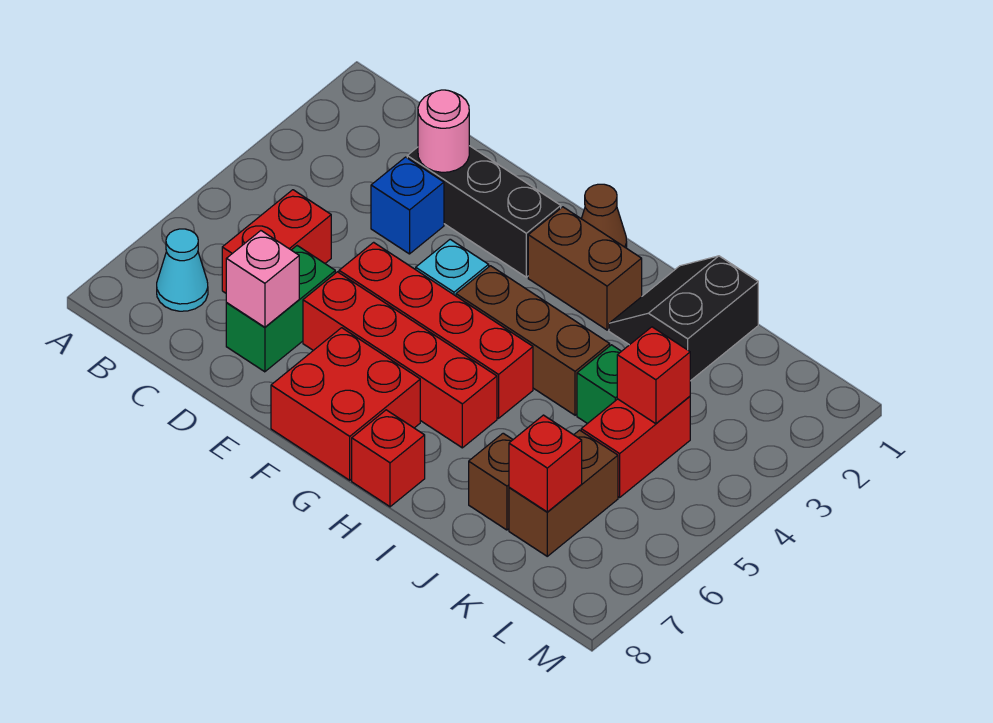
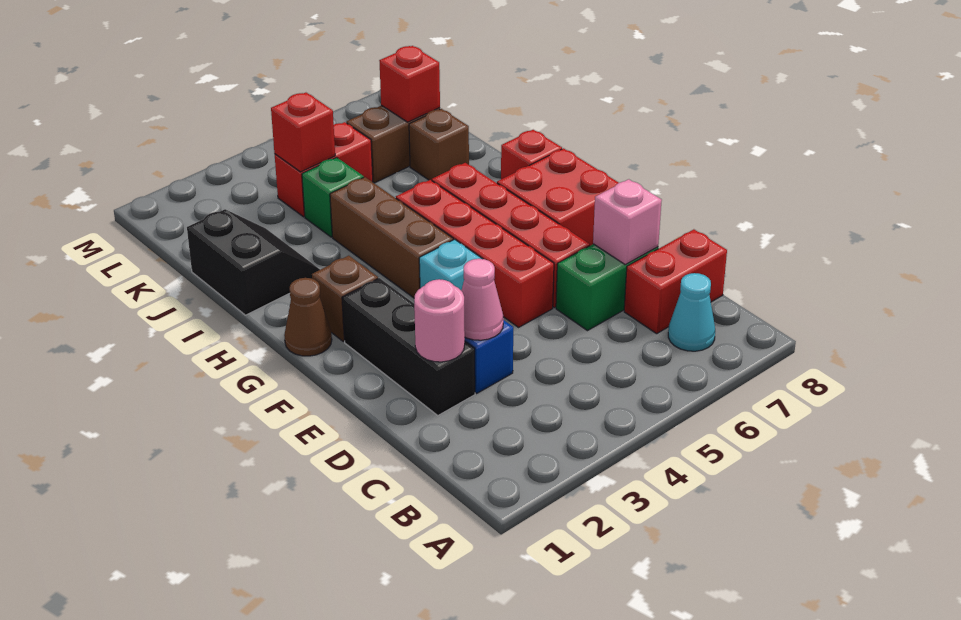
red brick C5:C6 level 1 -> red brick C7:C8 level 1
none -> pink cone D3 level 2
brown brick G2:H2 level 1 -> brown brick G2 level 1
black slope I1:J2 level 1 top J -> black slope I1:J2 level 1 top 1

